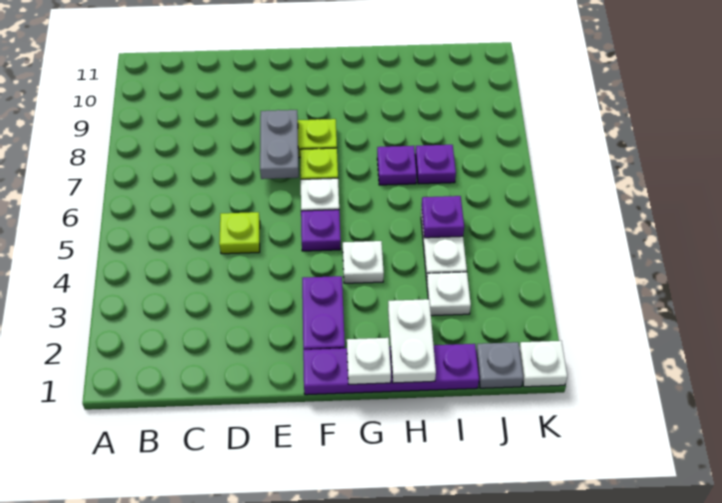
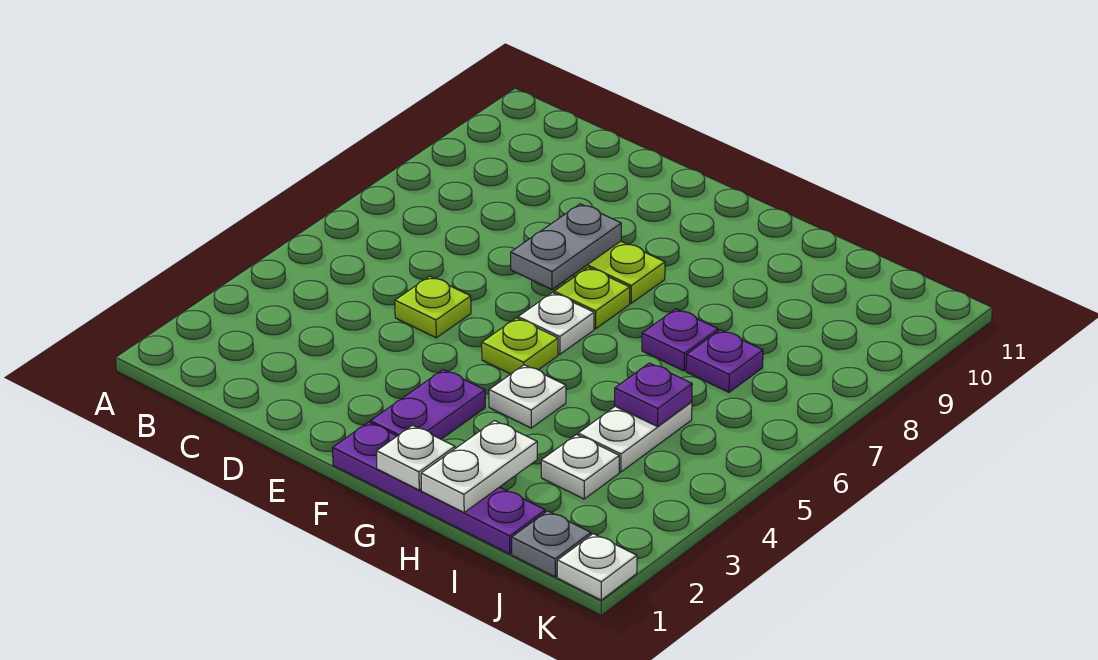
purple plate F5 level 1 -> lime plate F5 level 1

